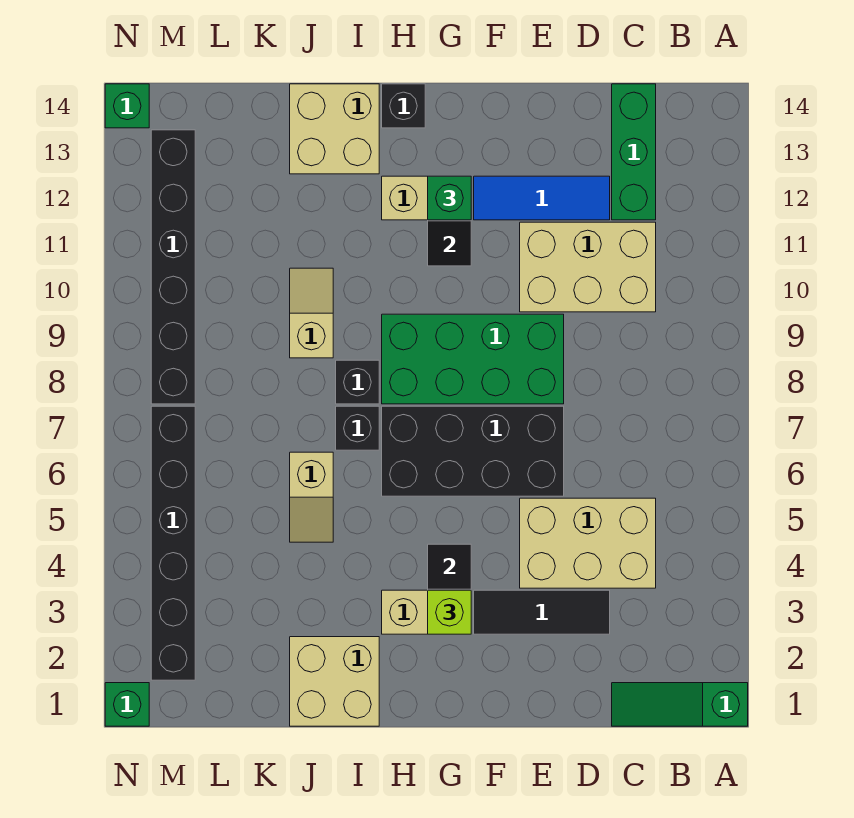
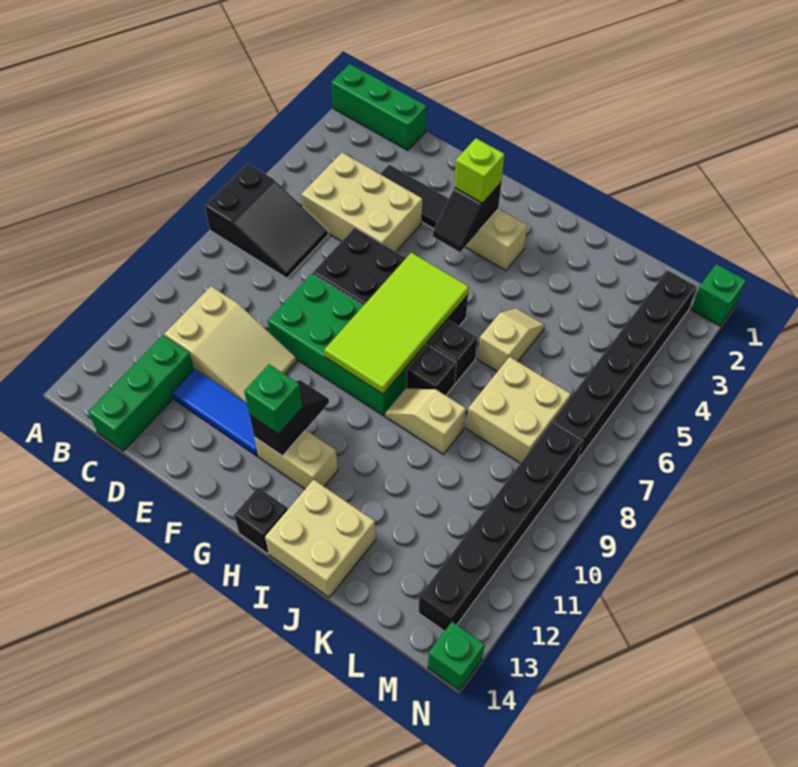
green slope A1:C1 level 1 top A -> green brick A1:C1 level 1
none -> black slope A6:C7 level 1 top A
tan brick C10:E11 level 1 -> tan slope C10:E11 level 1 top C
none -> lime tile G6:H9 level 2
tan brick I1:J2 level 1 -> tan brick K7:L8 level 1
tan slope J9:J10 level 1 top 9 -> tan slope I9:J9 level 1 top J

